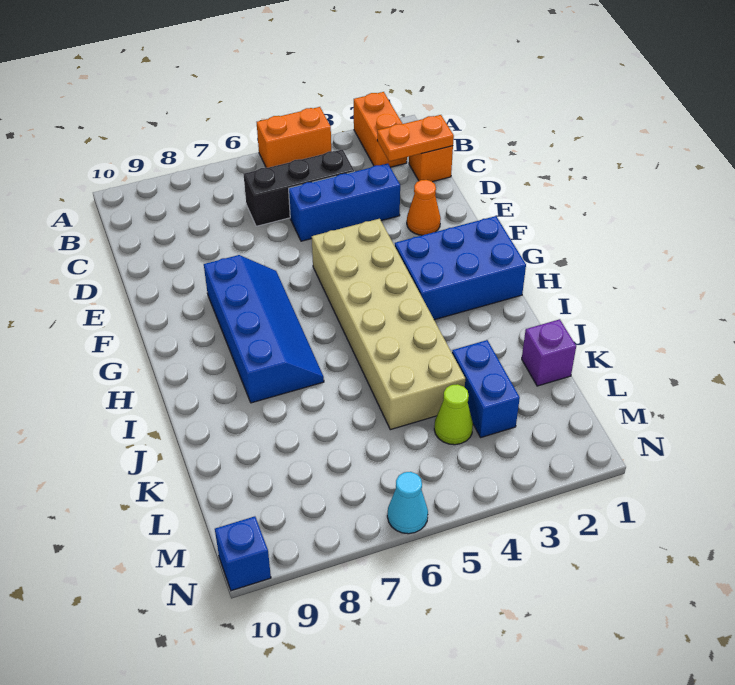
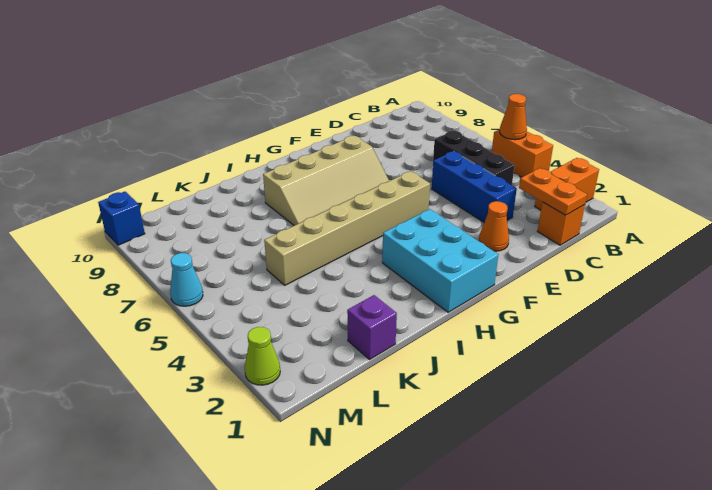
none -> orange cone A5 level 2
tan brick F4:K5 level 1 -> tan brick F5:K5 level 1
blue slope F7:I8 level 1 top 8 -> tan slope F7:I8 level 1 top 8
blue brick G1:H3 level 1 -> cyan brick G1:H3 level 1
blue brick K3:L3 level 1 -> none
lime cone L4 level 1 -> lime cone N2 level 1

